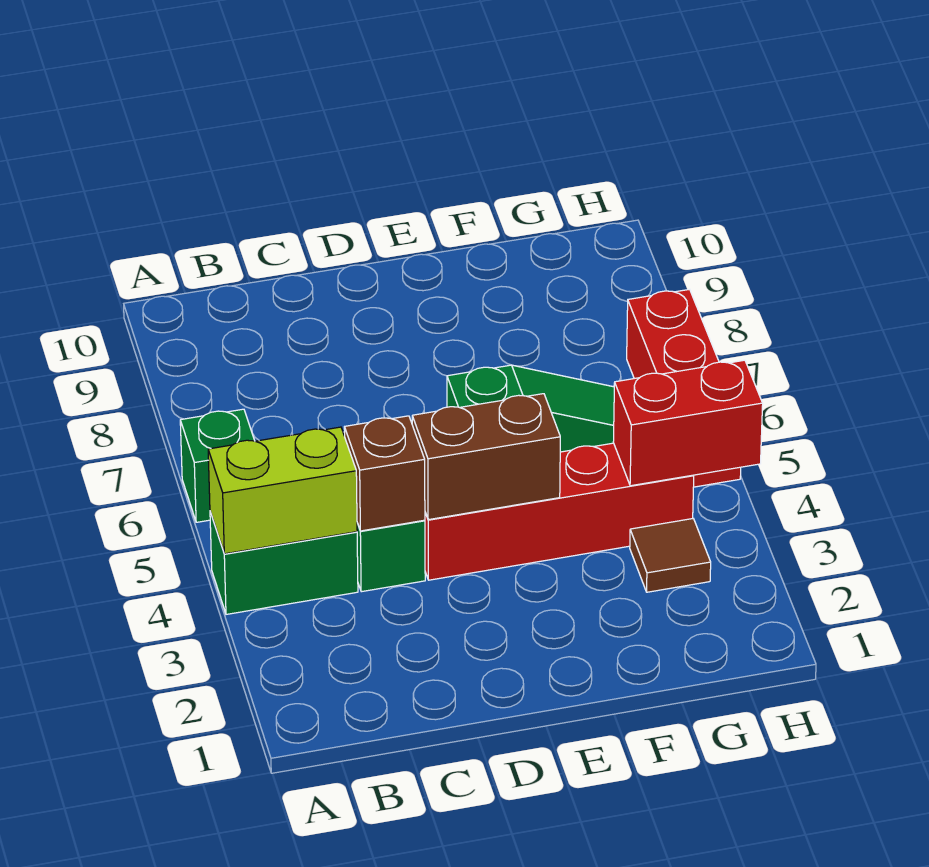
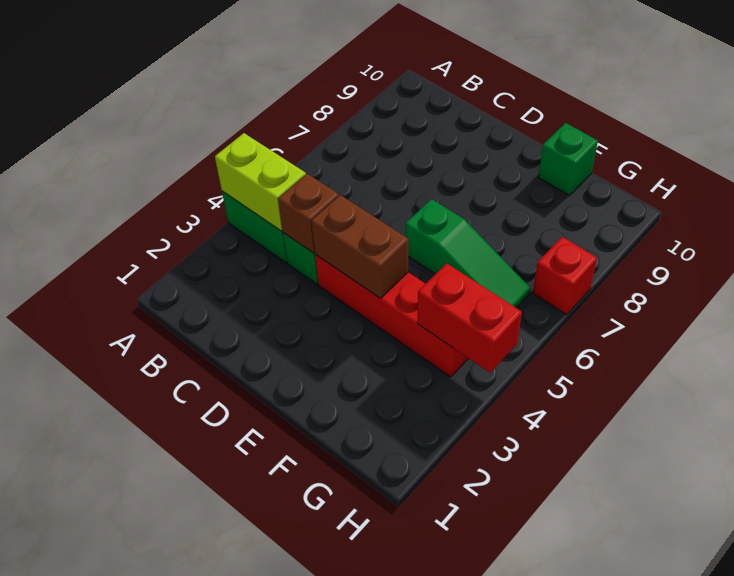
green brick A6 level 1 -> green brick F10 level 1
brown tile G3 level 1 -> none
red brick H5:H7 level 1 -> red brick H7 level 1

